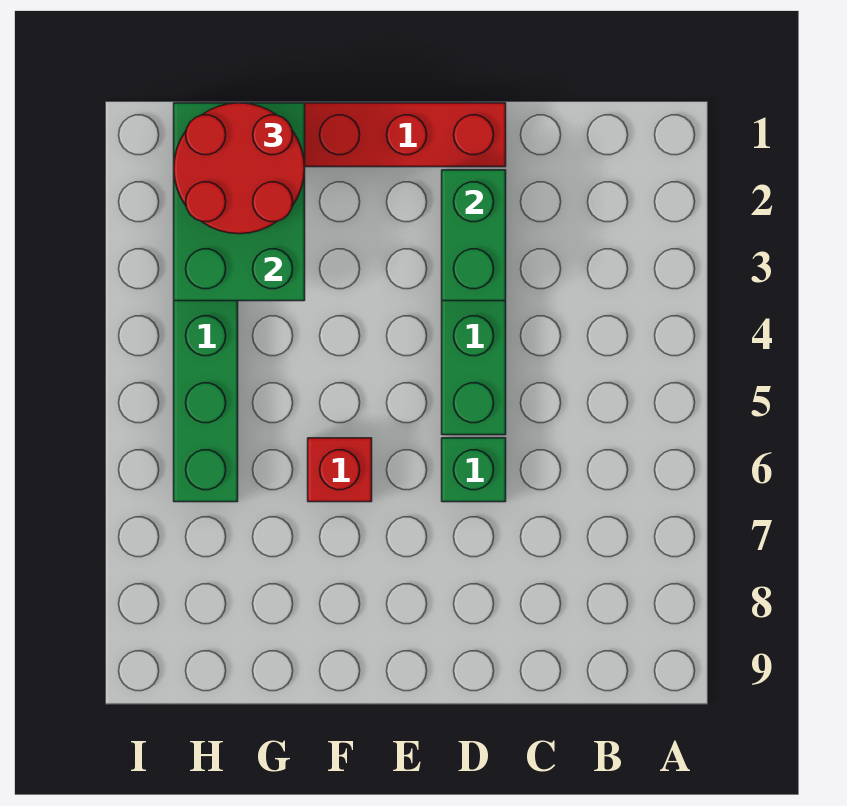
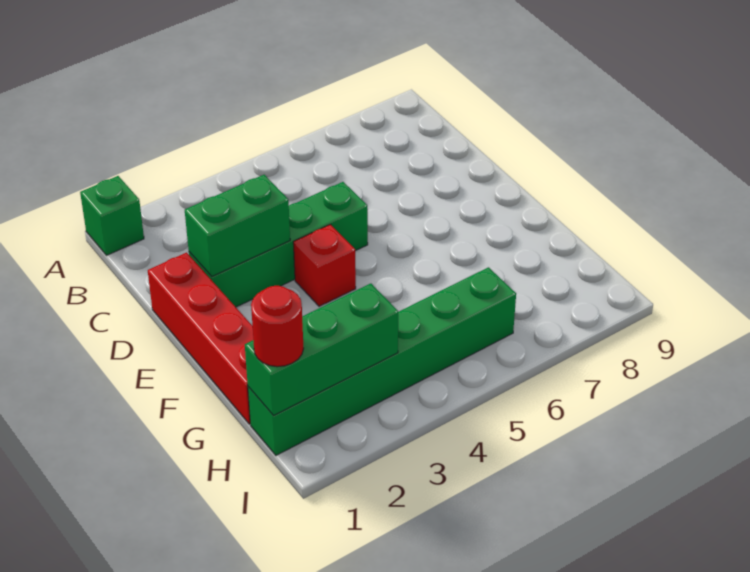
green brick D6 level 1 -> green brick A1 level 1
red brick F6 level 1 -> red brick E4 level 1
green brick G1:H3 level 2 -> green brick H1:H3 level 2
red round brick G1:H2 level 3 -> red round brick H1 level 3

